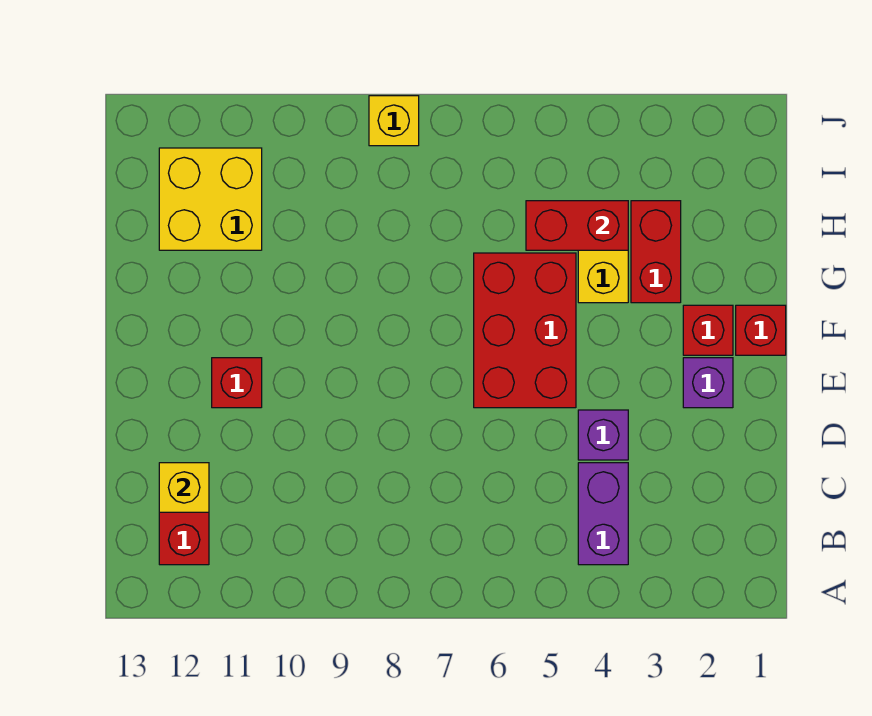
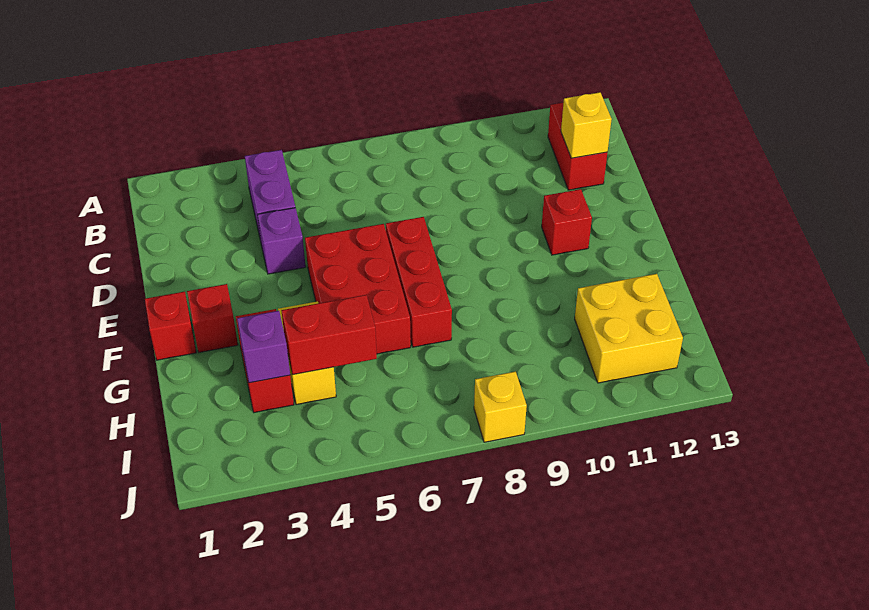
purple brick E2 level 1 -> purple brick H3 level 2
none -> red brick E7:G7 level 1

